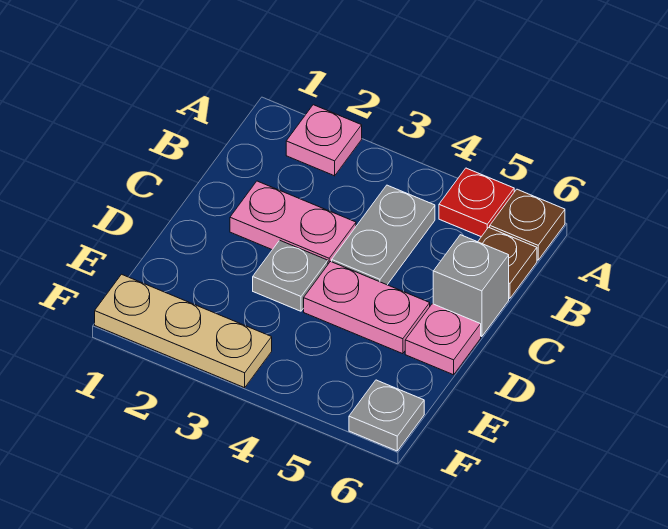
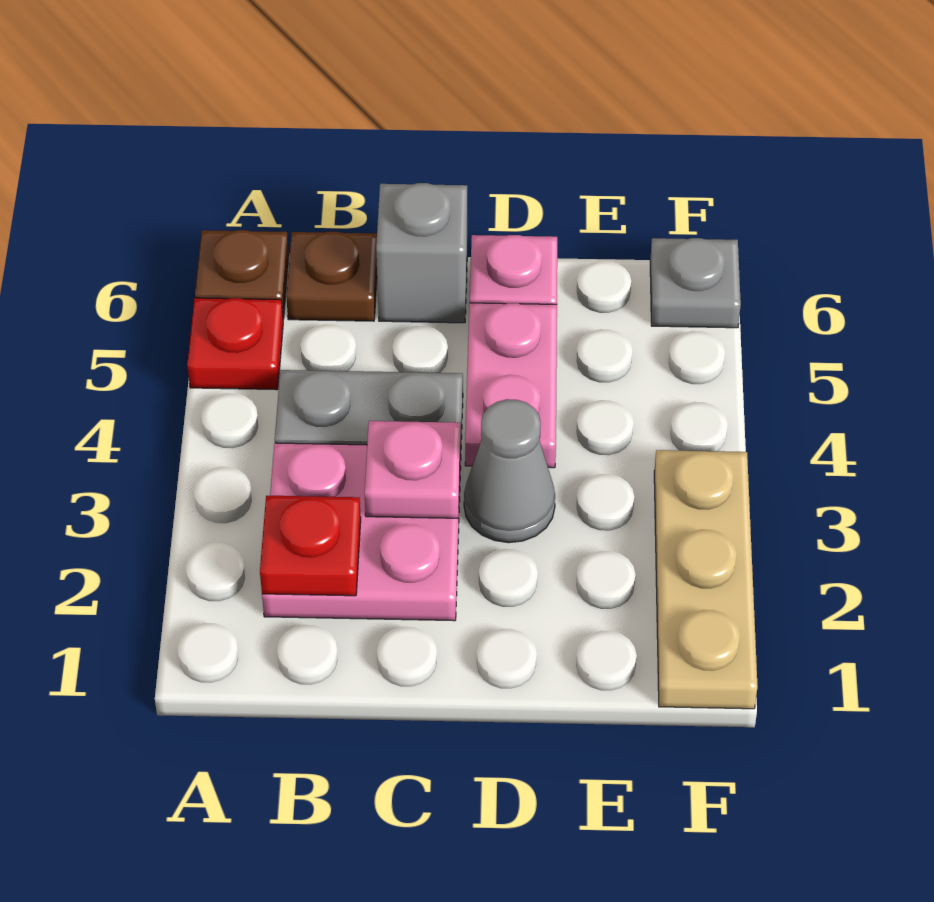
pink plate A2 level 1 -> pink plate C3 level 2
none -> red plate B2 level 2
pink plate C2:C3 level 1 -> pink plate B2:C3 level 1
grey plate D3 level 1 -> grey cone D3 level 1

